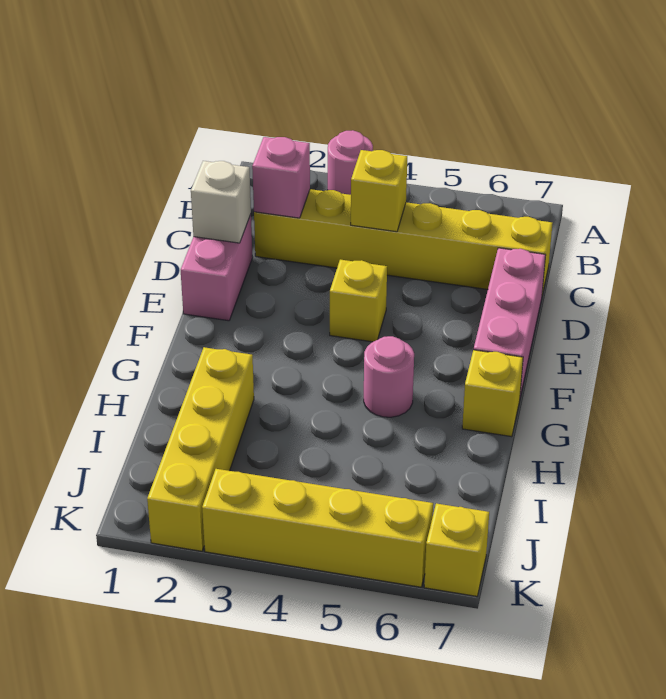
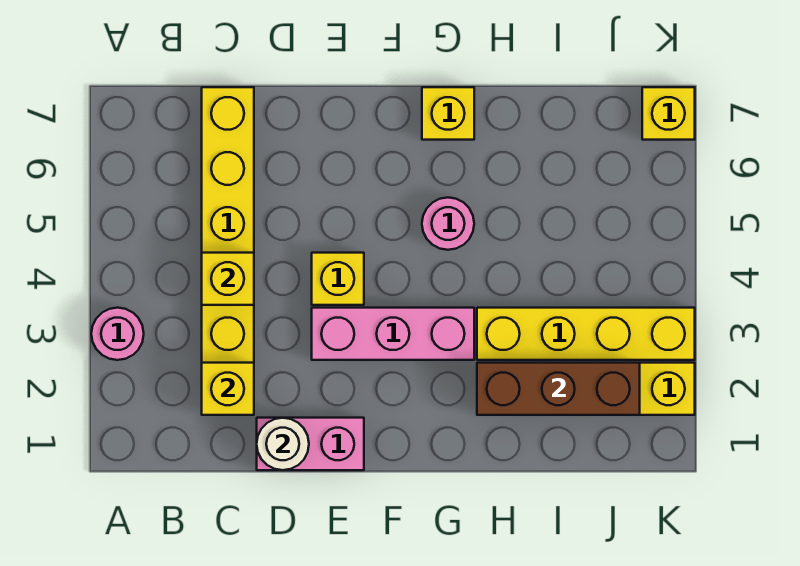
pink brick C2 level 2 -> yellow brick C2 level 2
white brick D1 level 2 -> white round brick D1 level 2
pink brick D7:F7 level 1 -> pink brick E3:G3 level 1
none -> brown brick H2:J2 level 2
yellow brick K3:K6 level 1 -> yellow brick H3:K3 level 1

